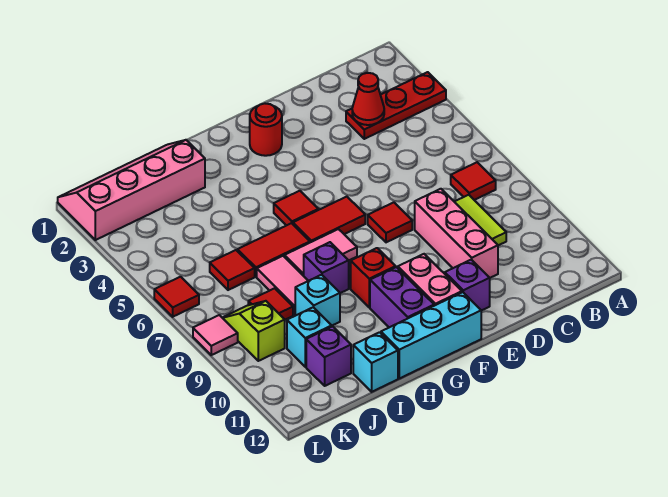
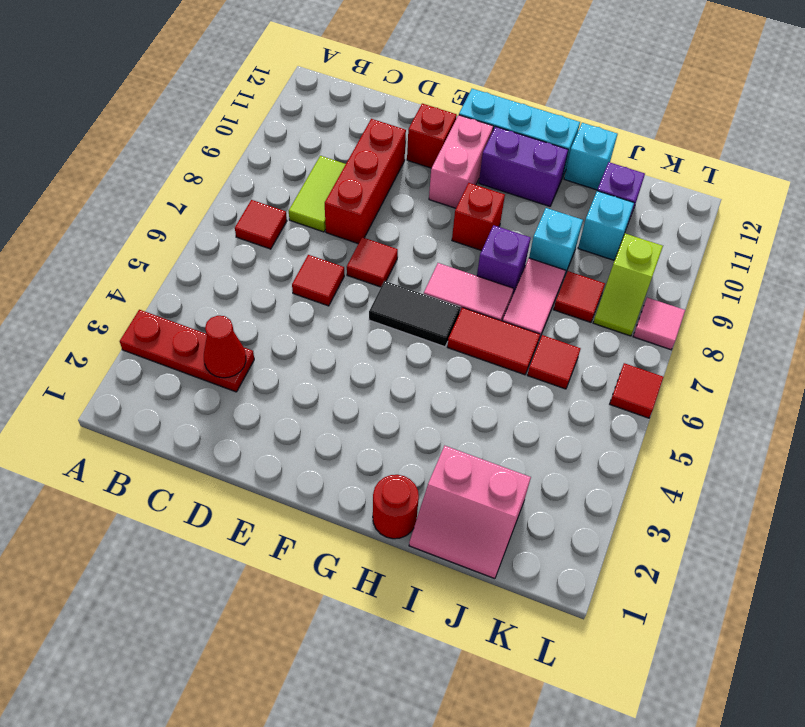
pink brick D8:D10 level 1 -> red brick D8:D10 level 1
purple brick E11 level 1 -> red brick E11 level 1
red round brick F2 level 1 -> red round brick H1 level 1
red tile F6:G6 level 1 -> black tile F6:G6 level 1
red tile G5 level 1 -> red tile D6 level 1
purple brick G10:G11 level 1 -> purple brick G11:H11 level 1
pink slope I1:L2 level 1 top 2 -> pink slope I1:J2 level 1 top 2

